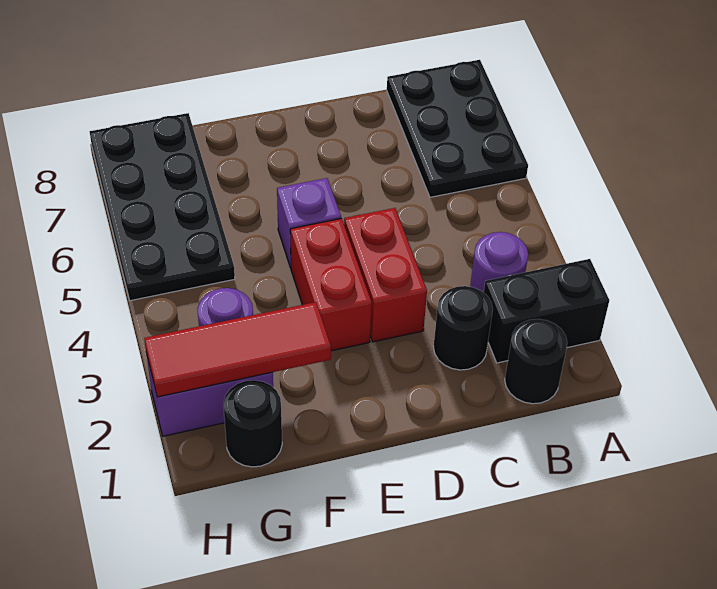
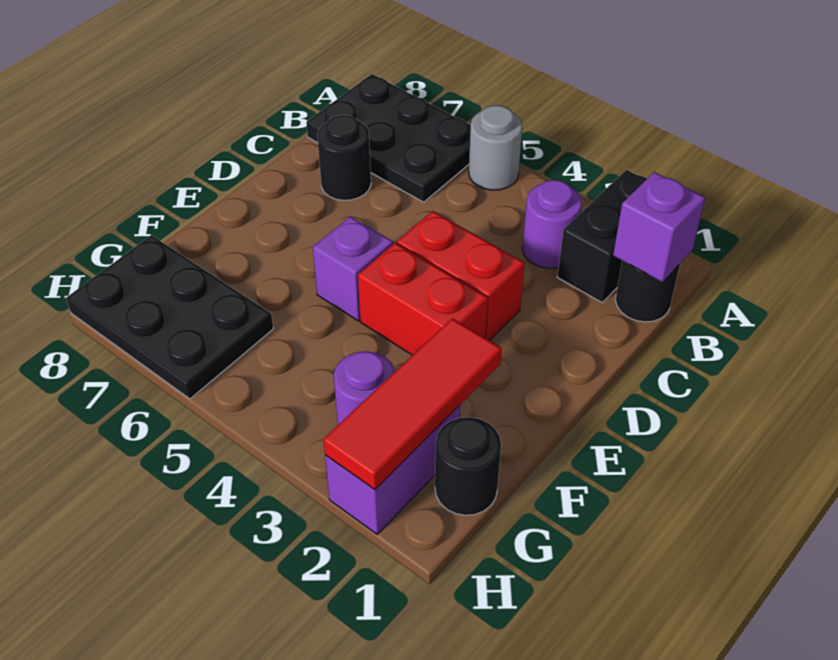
none -> grey round brick A5 level 1
none -> purple brick B1 level 2
black round brick C2 level 1 -> black round brick C7 level 1
black plate G5:H8 level 1 -> black plate G6:H8 level 1

